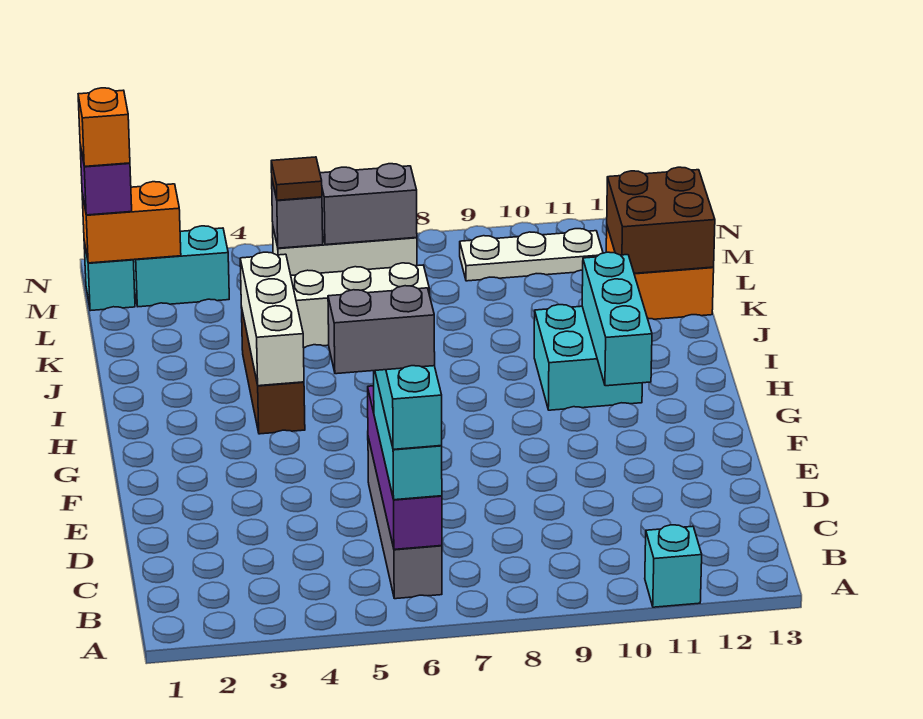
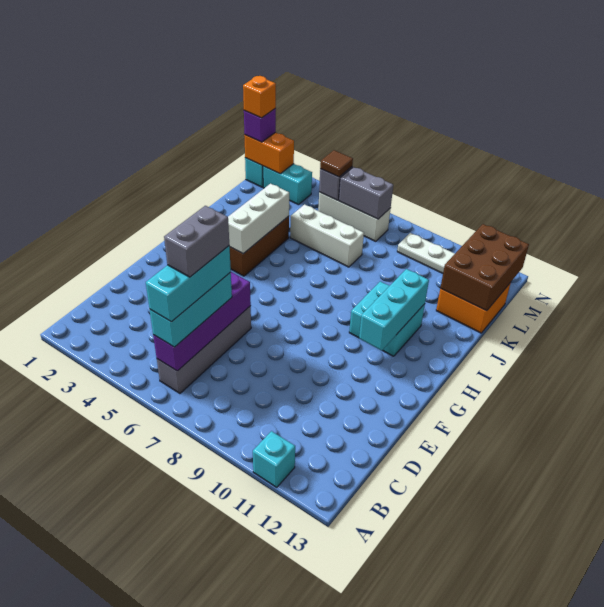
grey brick C5:C6 level 5 -> grey brick C6:D6 level 5
brown brick K12:L13 level 2 -> brown brick K12:M13 level 2

